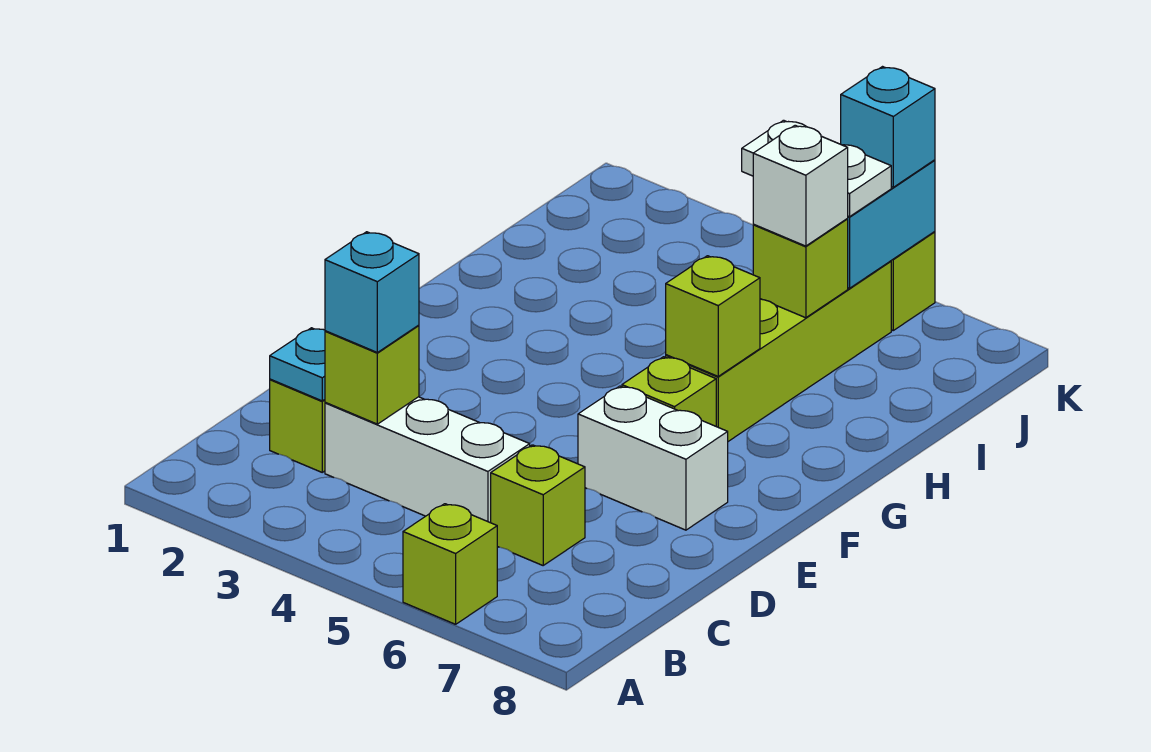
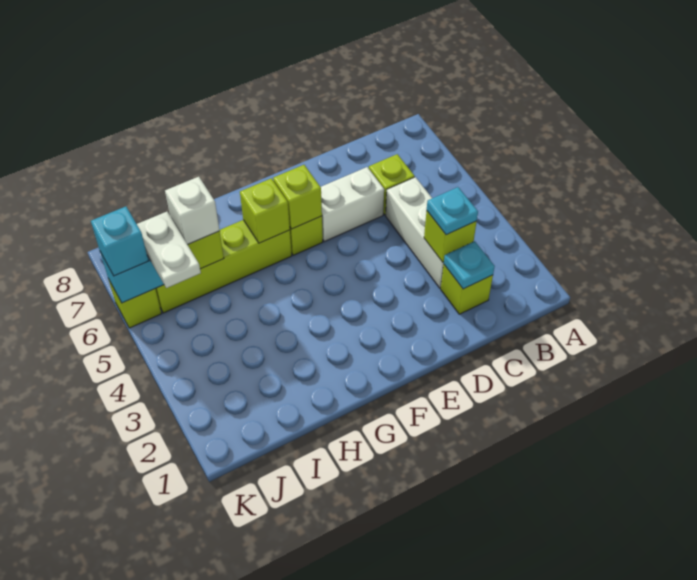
lime brick A6 level 1 -> lime brick F6 level 2
cyan brick C3 level 3 -> cyan plate C3 level 3
white brick E6:E7 level 1 -> white brick D6:E6 level 1

